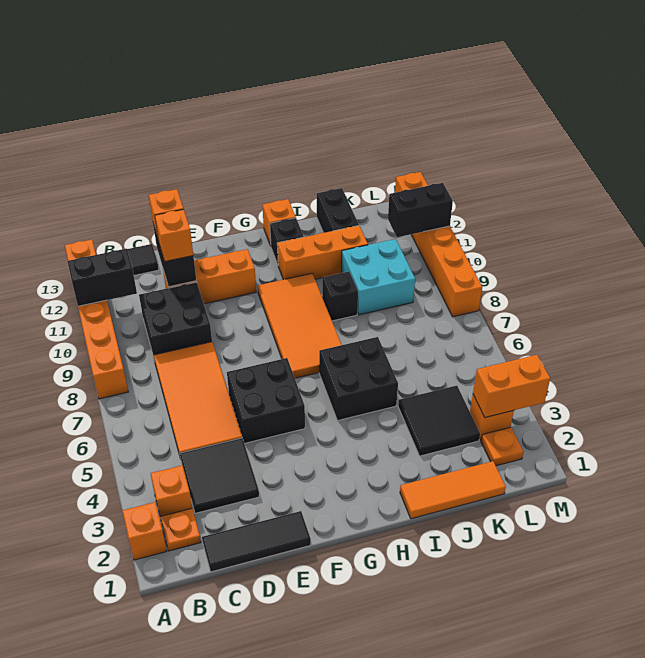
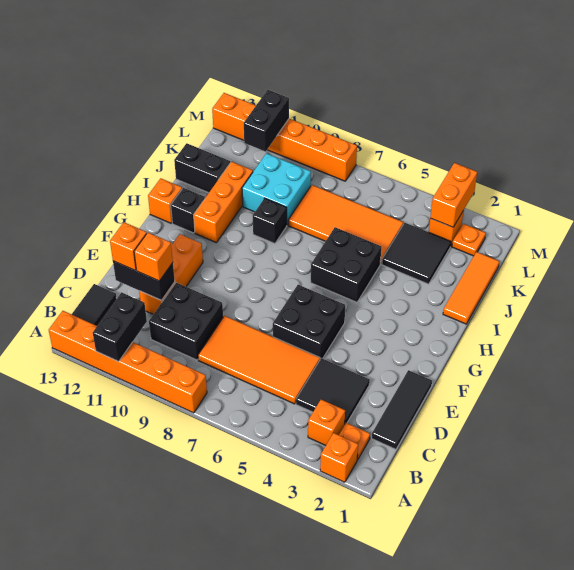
orange tile G7:H10 level 1 -> orange tile J5:K8 level 1

